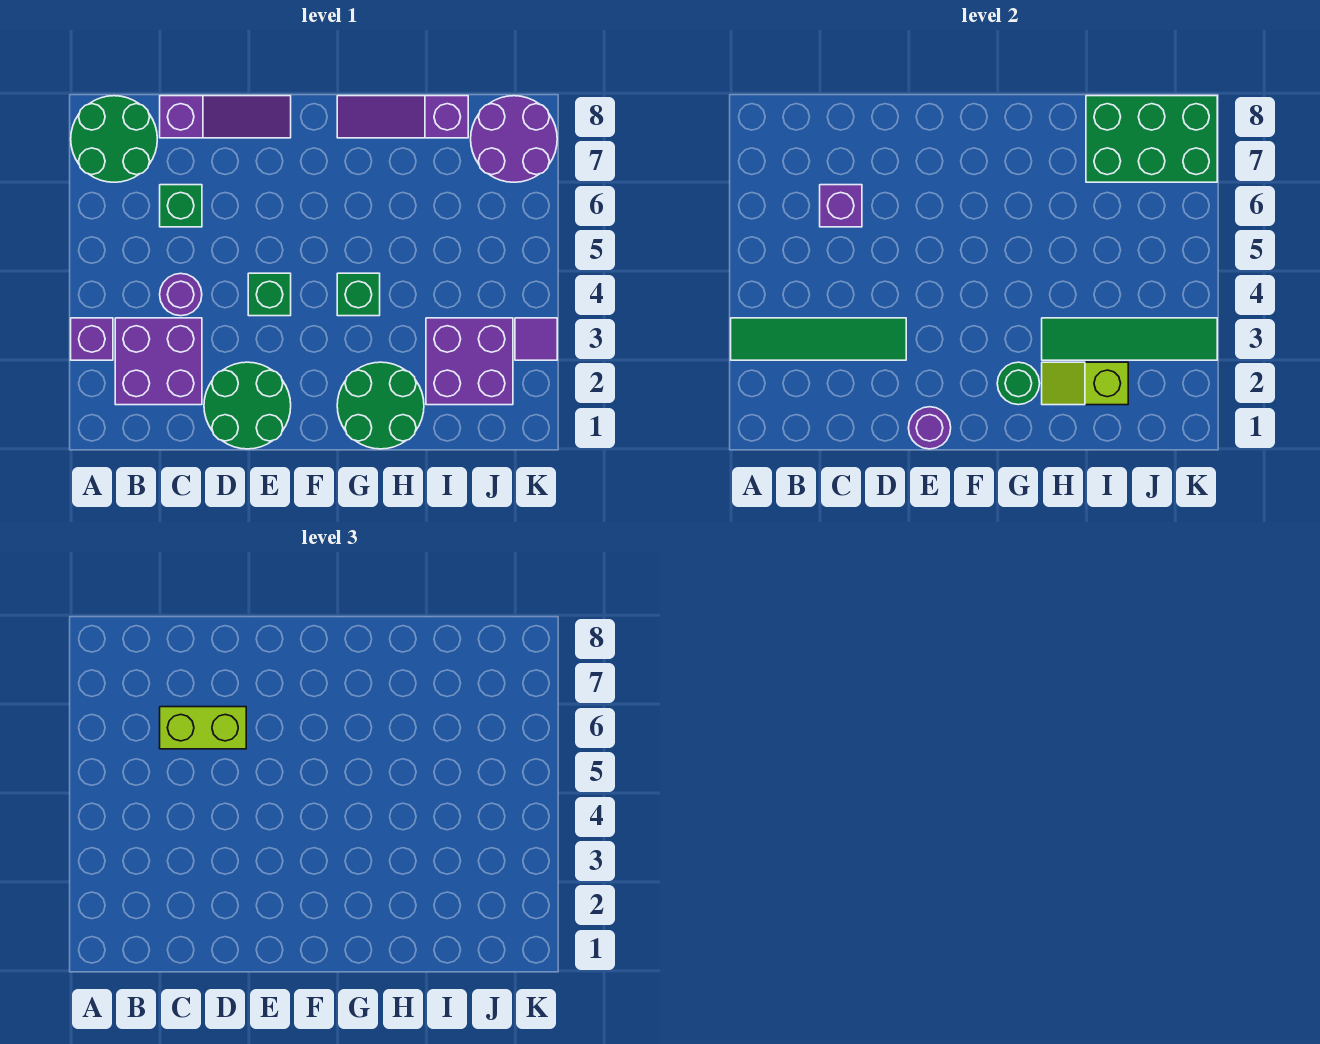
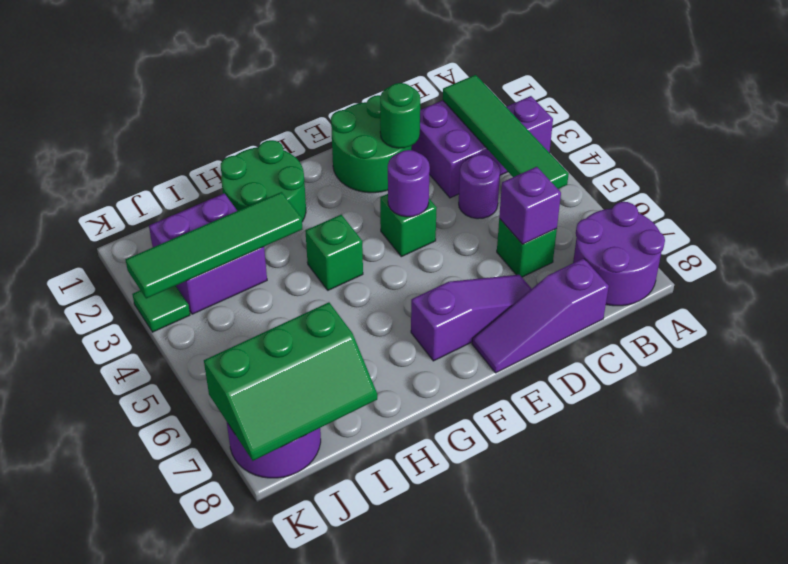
green tile A3:D3 level 2 -> green tile B2:B5 level 2
green round brick A7:B8 level 1 -> purple round brick A7:B8 level 1
lime brick C6:D6 level 3 -> none
purple round brick E1 level 2 -> purple round brick E4 level 2
green round brick G2 level 2 -> green round brick D2 level 2
purple slope G8:I8 level 1 top I -> purple slope D7:F7 level 1 top F
lime slope H2:I2 level 2 top I -> none
green brick I7:K8 level 2 -> green slope I7:K8 level 2 top 7
purple tile K3 level 1 -> green tile K3 level 1

